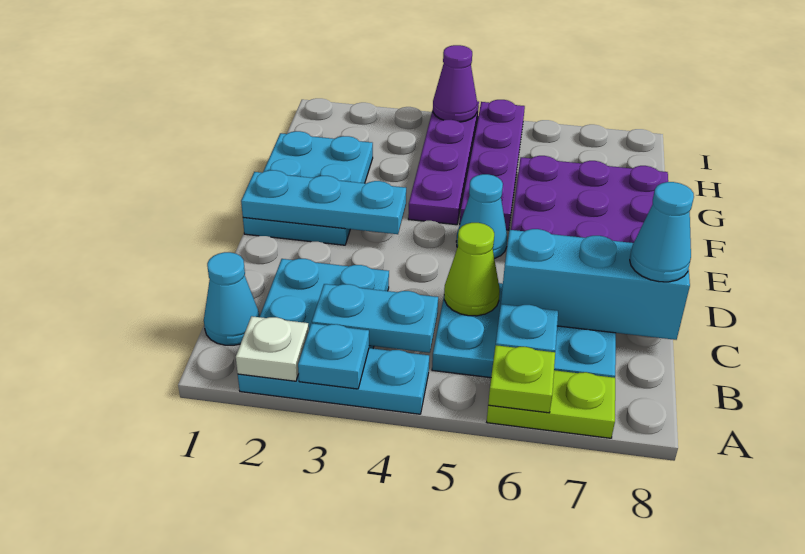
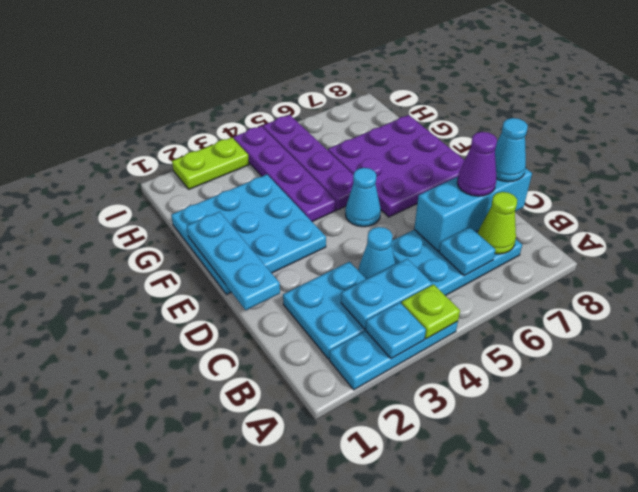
white plate A2 level 2 -> none
lime plate A6:A7 level 1 -> lime plate I2:I3 level 1
lime plate A6 level 2 -> lime plate A4 level 2
cyan cone B1 level 1 -> cyan cone C4 level 1
lime cone C5 level 2 -> lime cone B7 level 2
cyan plate E1:G2 level 1 -> cyan plate E1:G3 level 1
cyan plate E1:E3 level 2 -> cyan plate D1:F1 level 2
purple cone I4 level 2 -> purple cone C7 level 3

